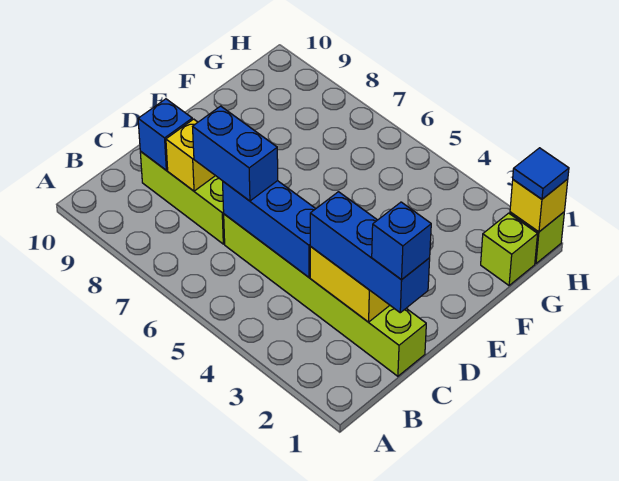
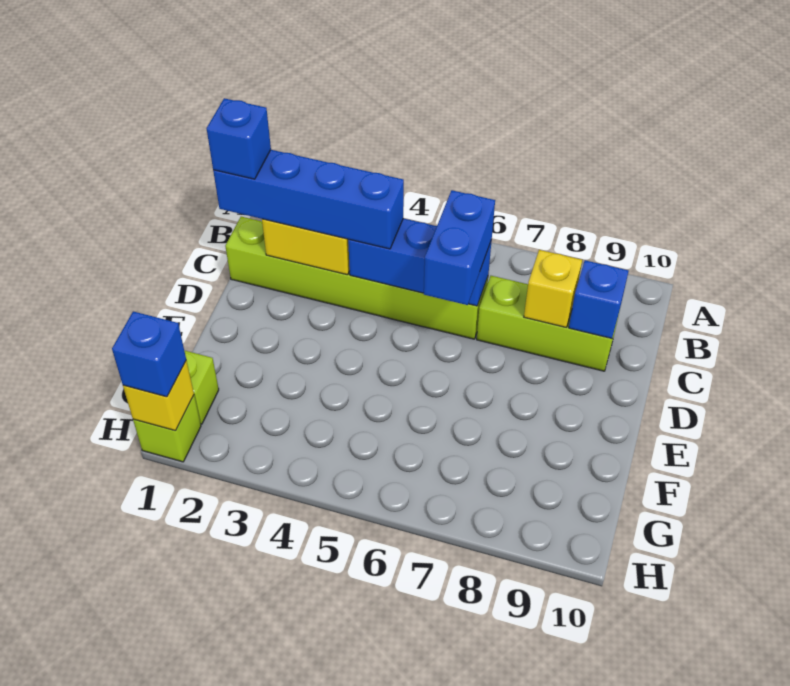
blue brick C1:C3 level 3 -> blue brick C1:C4 level 3
blue brick C6:C7 level 3 -> blue brick C6:D6 level 3
blue tile H1 level 3 -> blue brick H1 level 3

